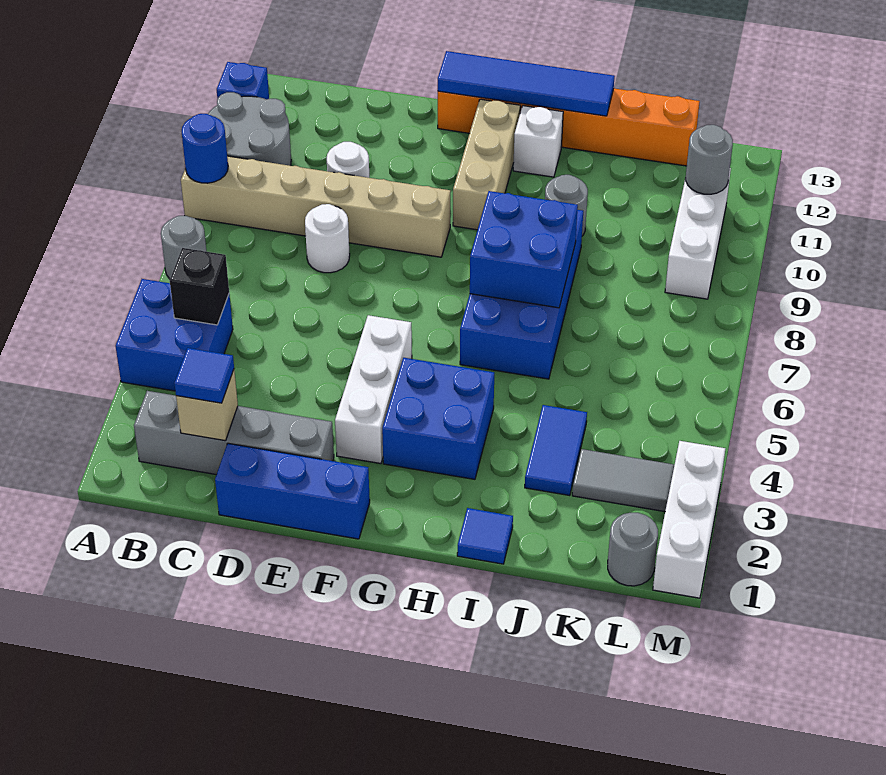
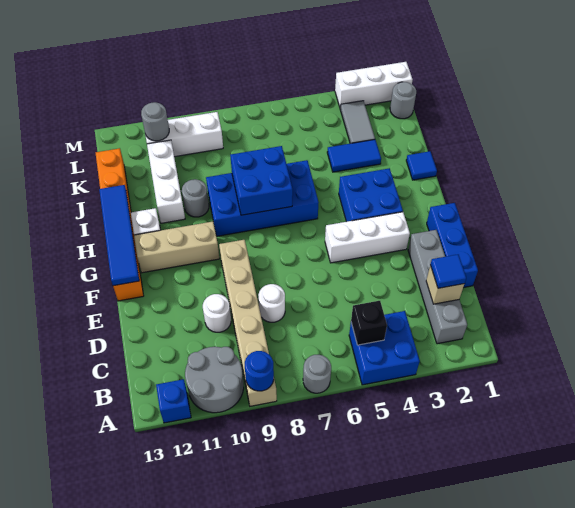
none -> white brick I11:K11 level 1

